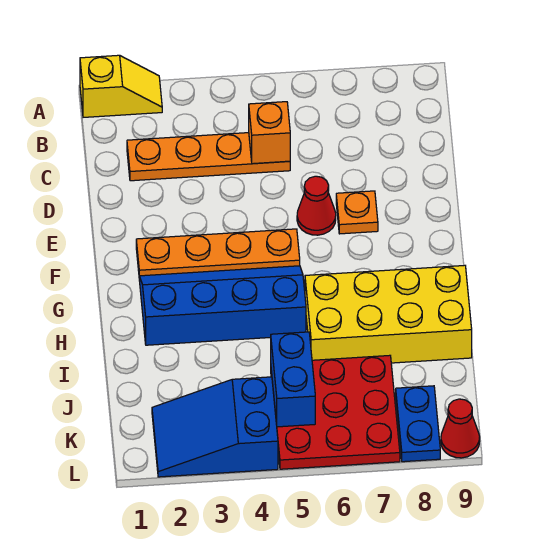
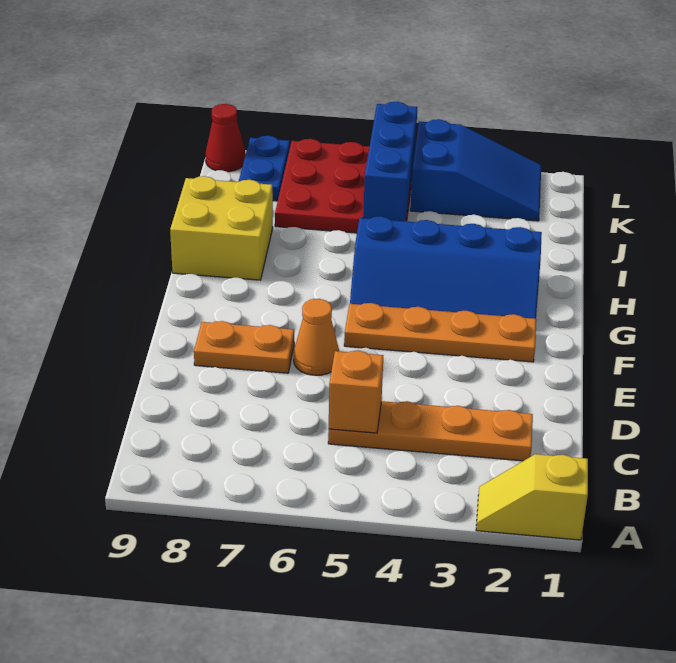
red cone E6 level 1 -> orange cone E6 level 1
orange plate E7 level 1 -> orange plate E7:E8 level 1
yellow brick H6:I9 level 1 -> yellow brick H8:I9 level 1
blue brick J5:K5 level 2 -> blue brick J5:L5 level 2

